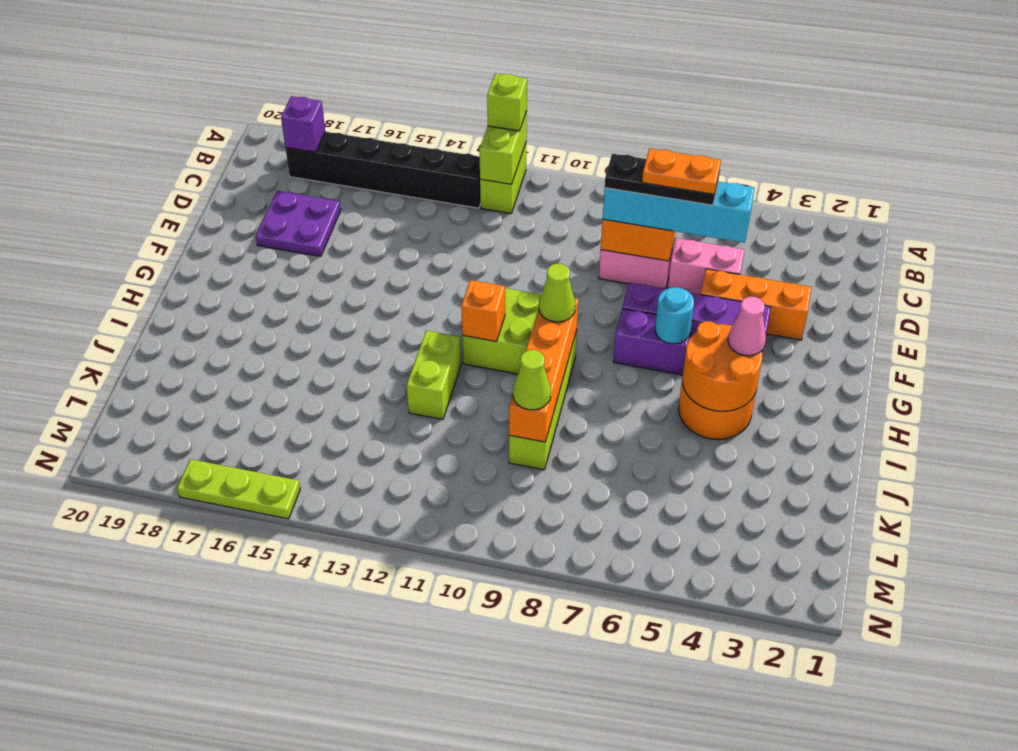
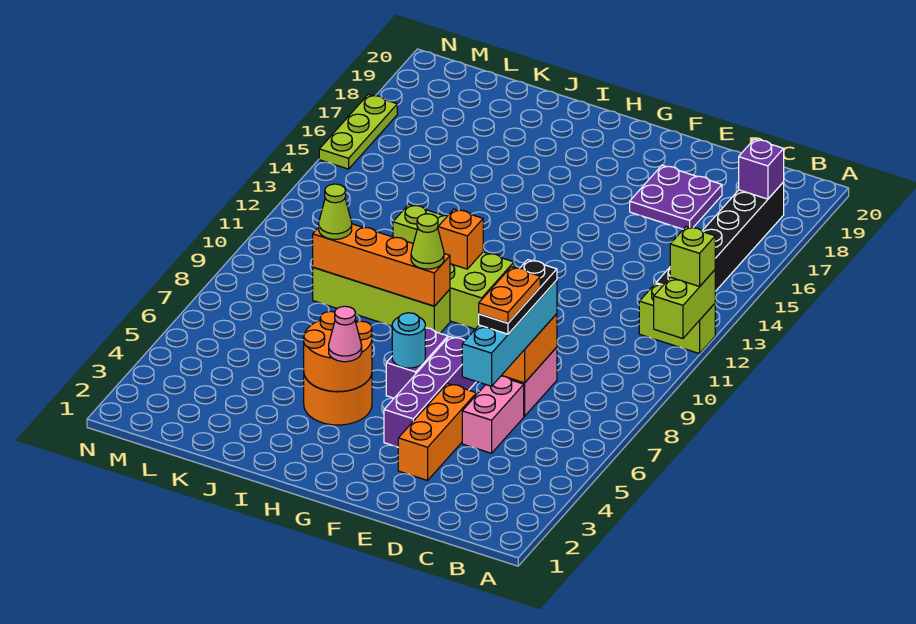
lime brick A12:B12 level 2 -> lime brick A11:A12 level 2

